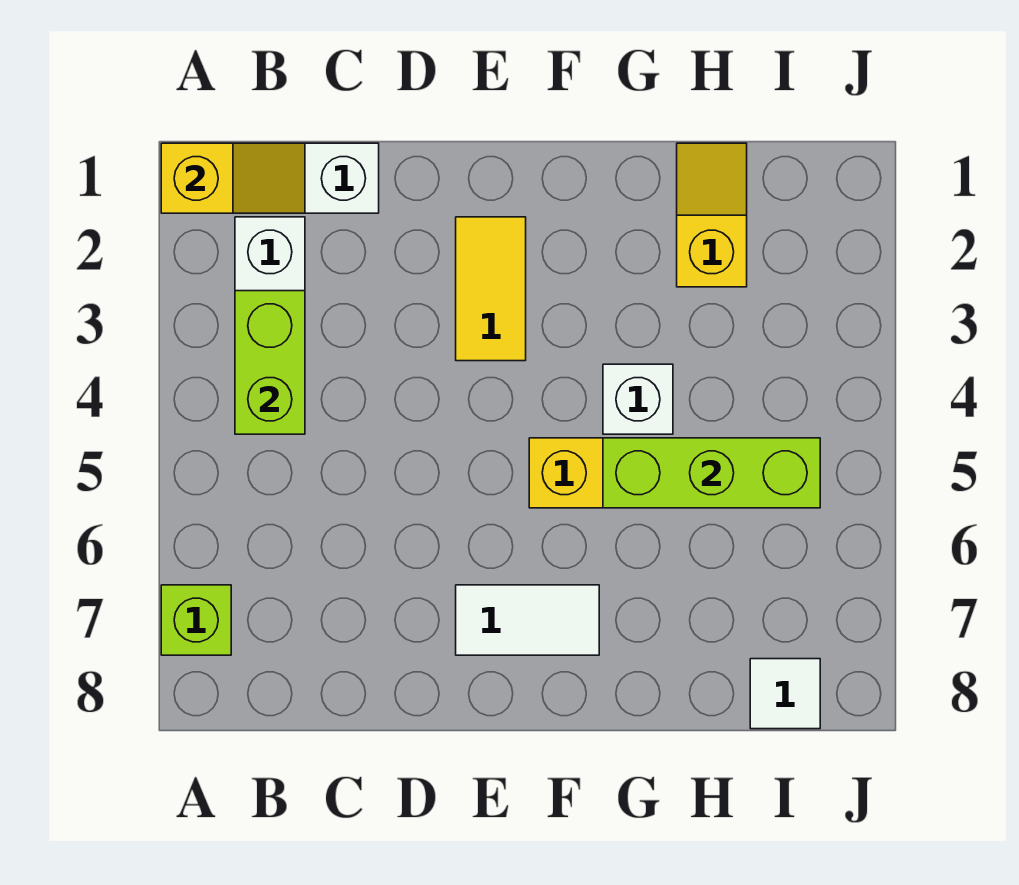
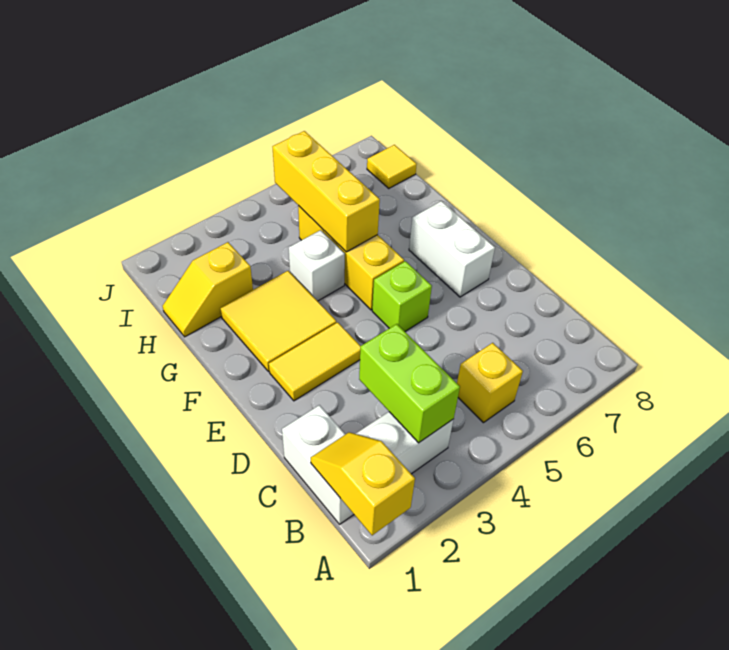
lime brick A7 level 1 -> lime brick E5 level 1
lime brick B3:B4 level 2 -> lime brick B3:C3 level 2
none -> yellow brick B5 level 1
white tile E7:F7 level 1 -> white brick E7:F7 level 1
none -> yellow tile F2:G3 level 1
lime brick G5:I5 level 2 -> yellow brick G5:I5 level 2
white tile I8 level 1 -> yellow tile I8 level 1

